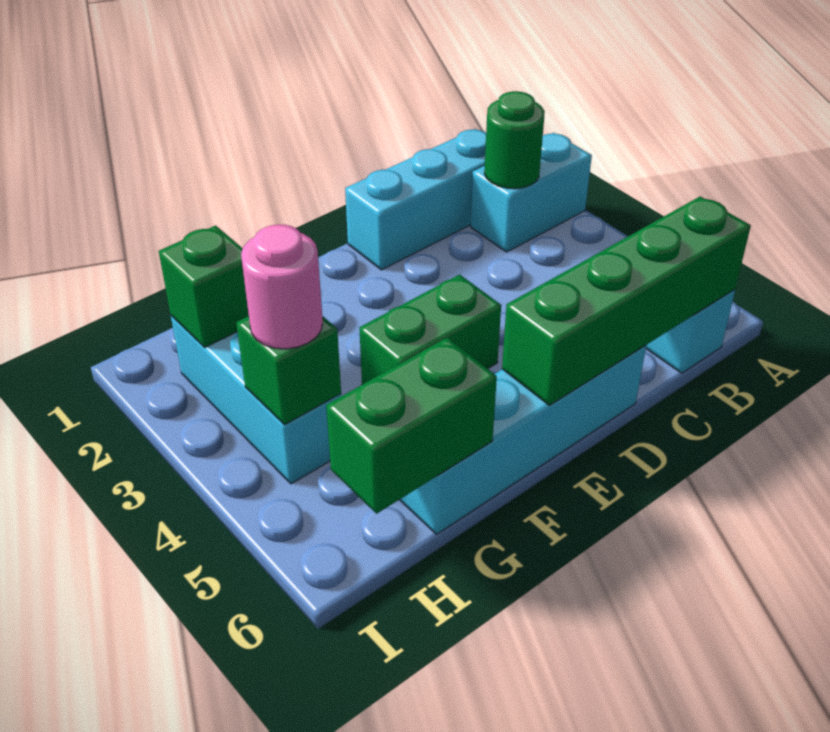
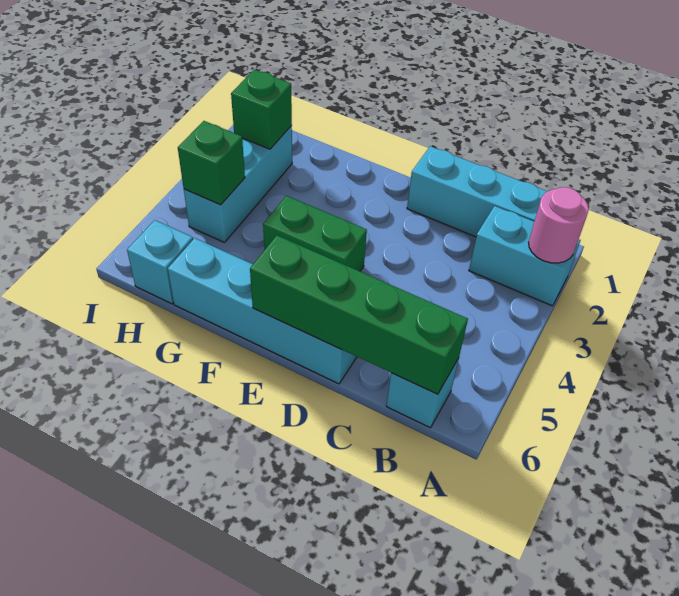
green round brick B2 level 2 -> none
green brick G6:H6 level 2 -> none
pink round brick H4 level 3 -> pink round brick A2 level 2
none -> cyan brick H6 level 1

